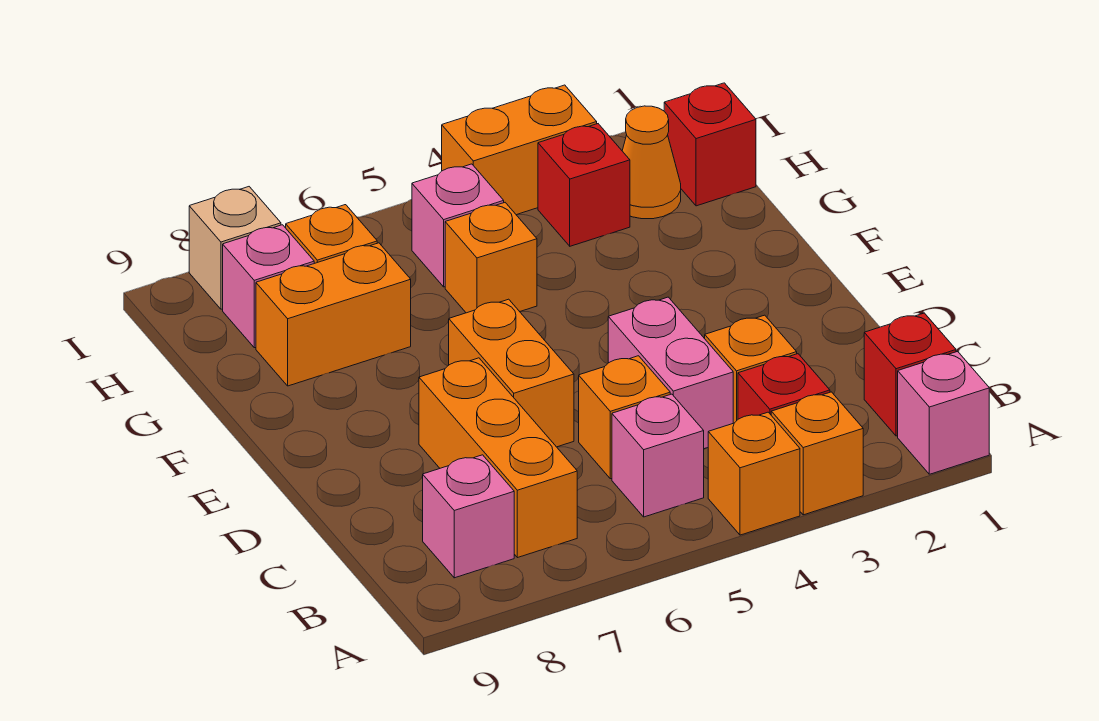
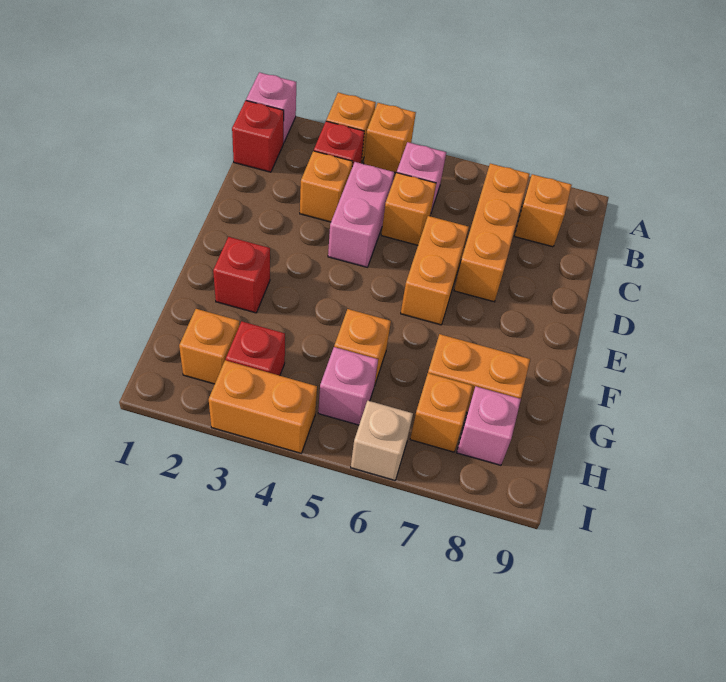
pink brick B8 level 1 -> orange brick B8 level 1
red brick H1 level 1 -> red brick F2 level 1
orange cone H2 level 1 -> orange brick H2 level 1
tan brick I8 level 1 -> tan brick I6 level 1

